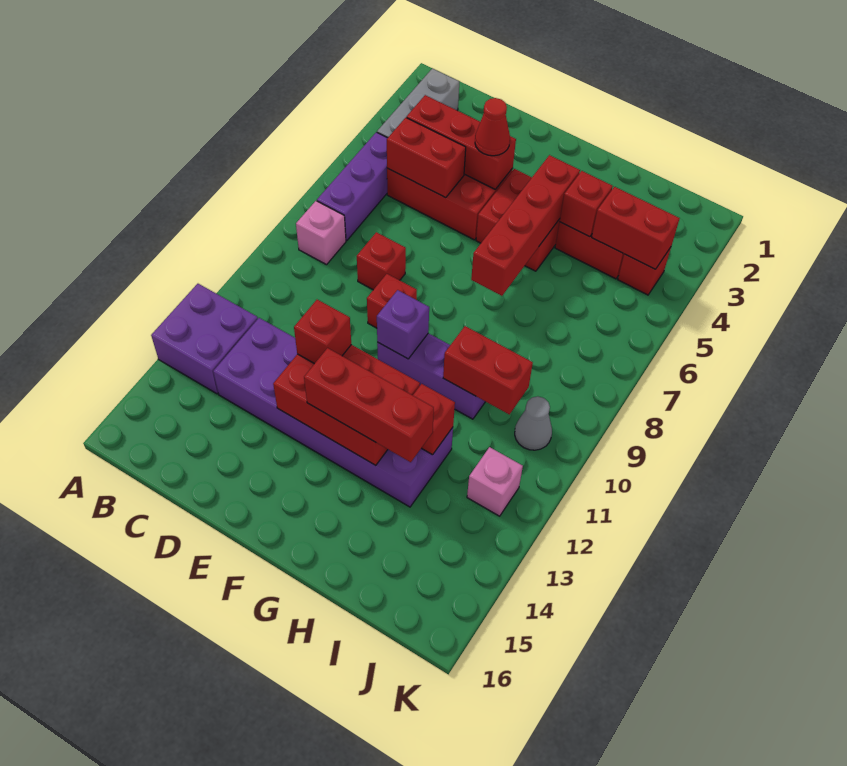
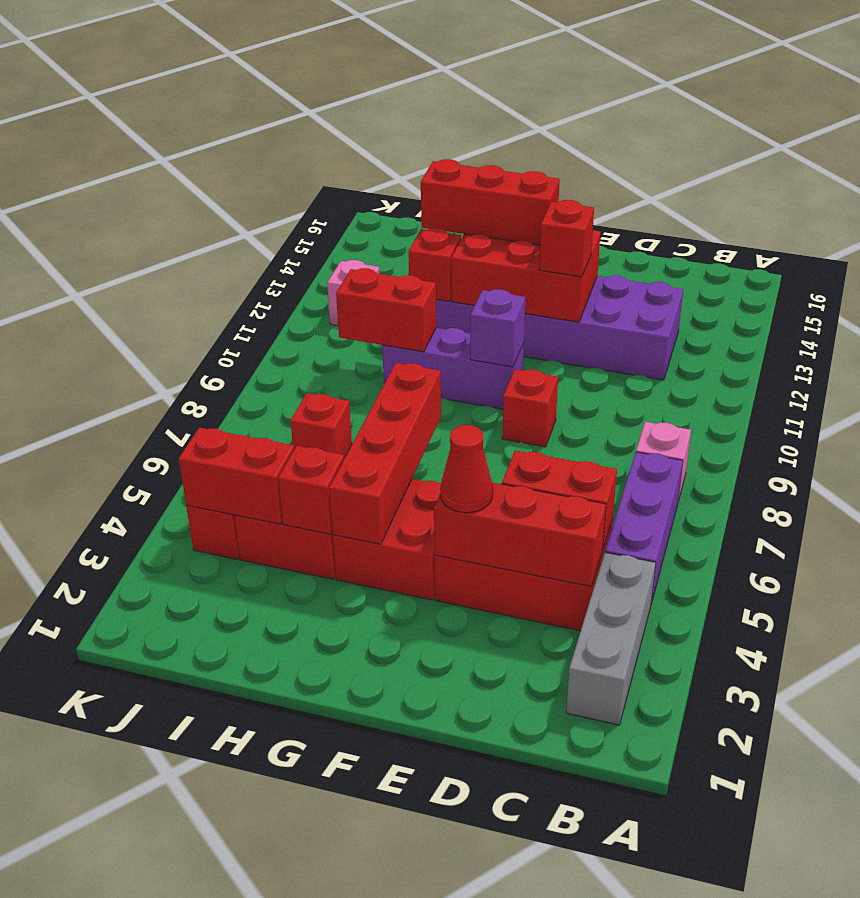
purple brick A12:B13 level 1 -> none
red brick D8 level 1 -> red brick I7 level 1
grey cone J10 level 1 -> none

